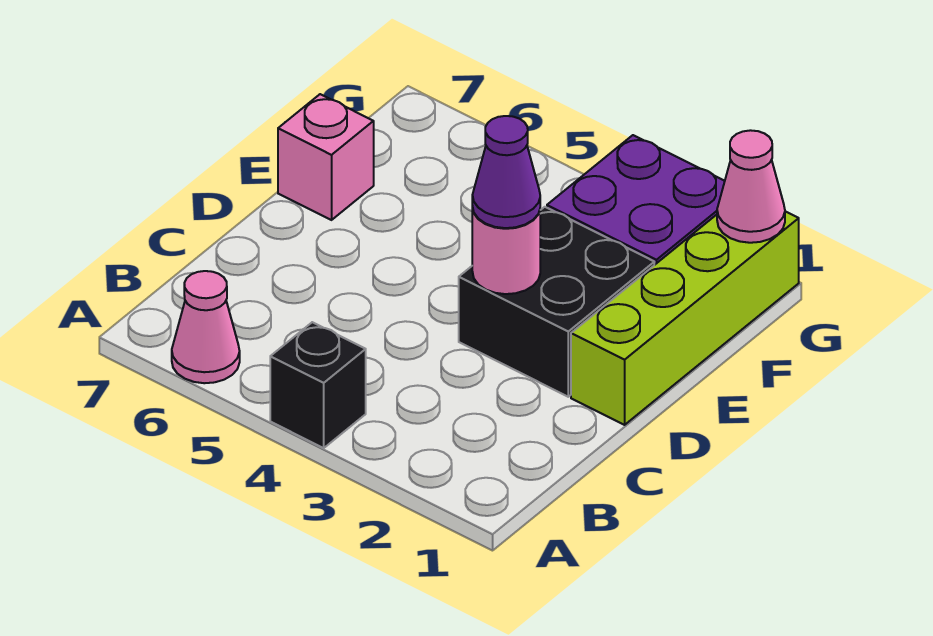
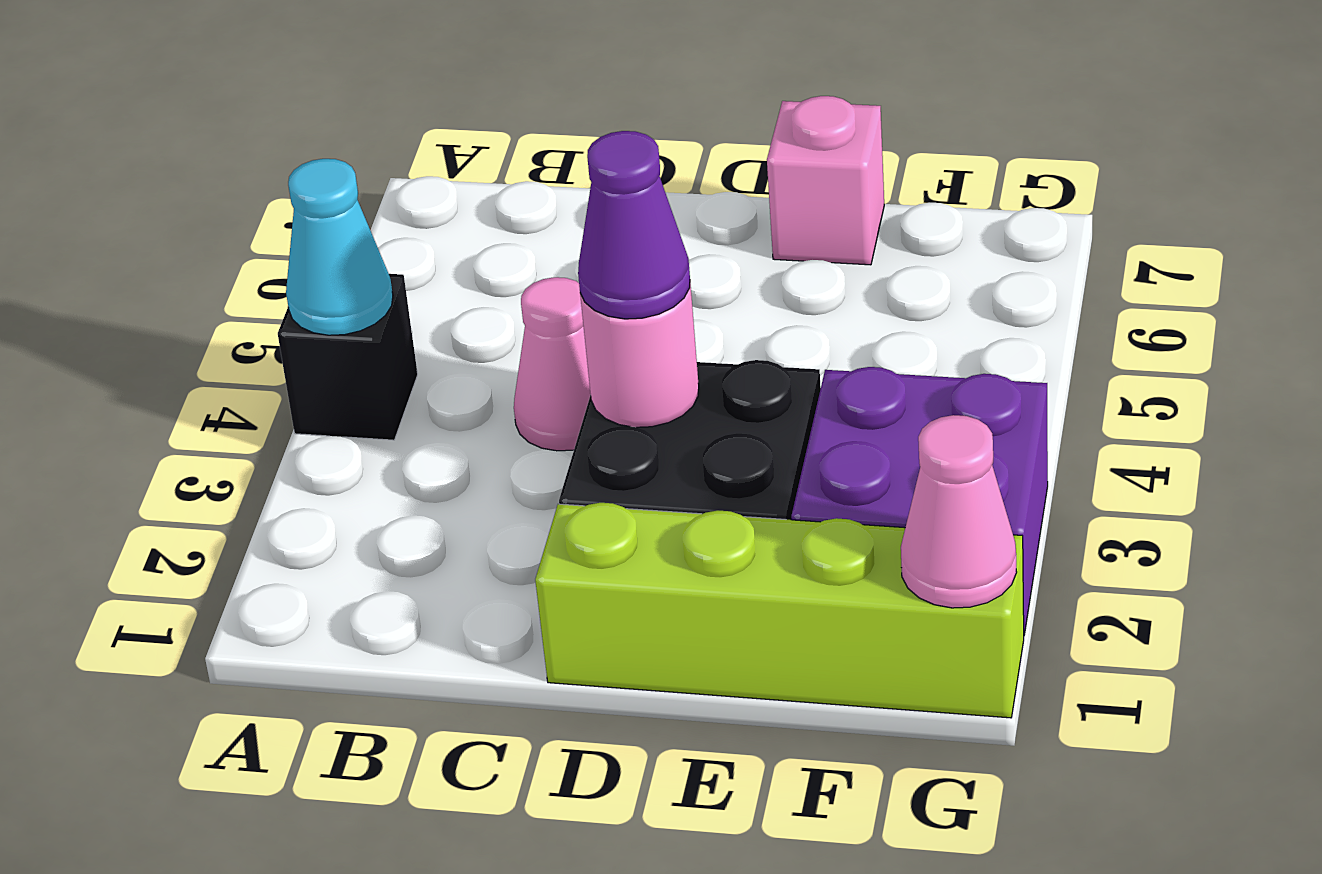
none -> cyan cone A4 level 2
pink cone A6 level 1 -> pink cone C4 level 1

